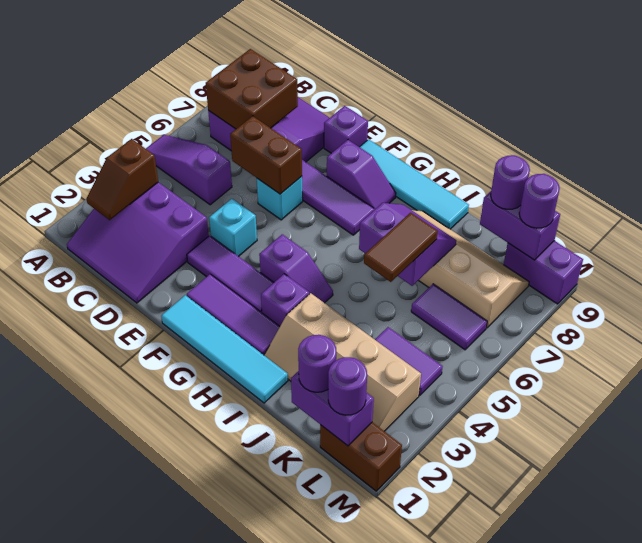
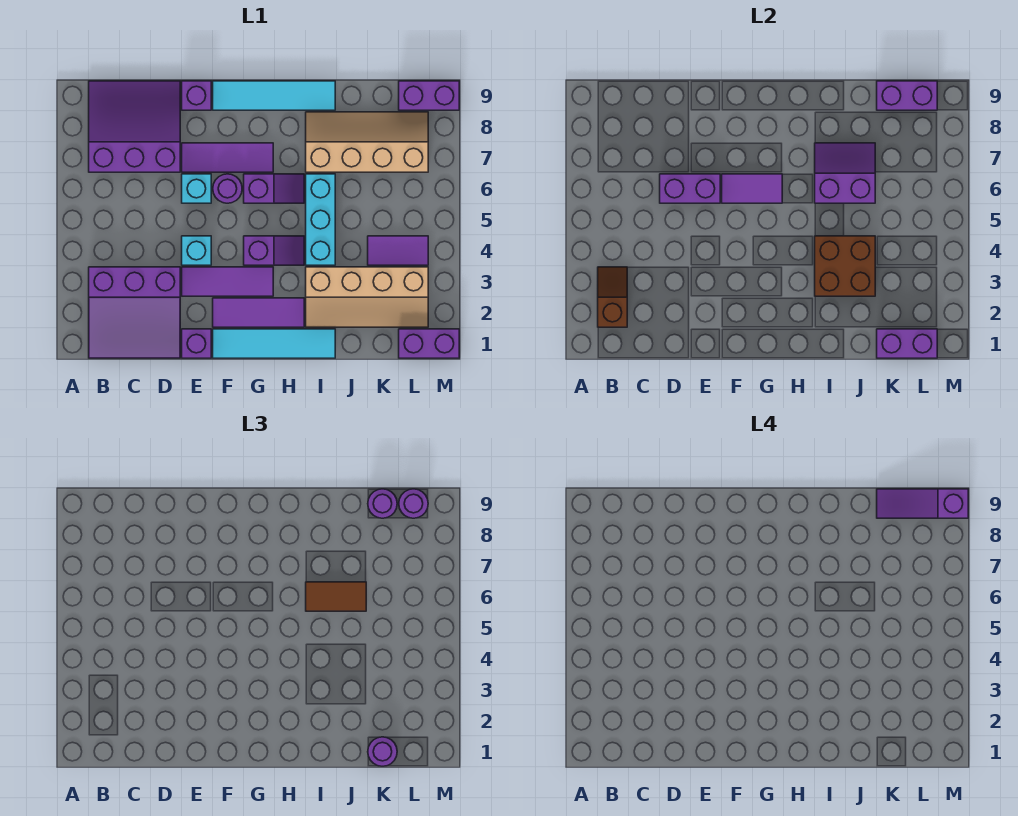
purple slope A5:C5 level 1 top C -> purple slope K9:M9 level 4 top M
brown slope B2:B3 level 2 top 3 -> brown slope B2:B3 level 2 top 2
brown brick B7:C8 level 2 -> brown brick I3:J4 level 2
brown brick D6:E6 level 2 -> purple brick D6:E6 level 2
purple slope F8:G8 level 1 top F -> purple slope G6:H6 level 1 top G
purple brick H3 level 1 -> purple brick E1 level 1
none -> cyan brick I4:I6 level 1
brown tile J5:J6 level 3 -> brown tile I6:J6 level 3
purple tile K6:L6 level 1 -> purple tile F6:G6 level 2
brown brick L1:M1 level 1 -> purple brick L1:M1 level 1
purple round brick L1 level 3 -> purple round brick F6 level 1

